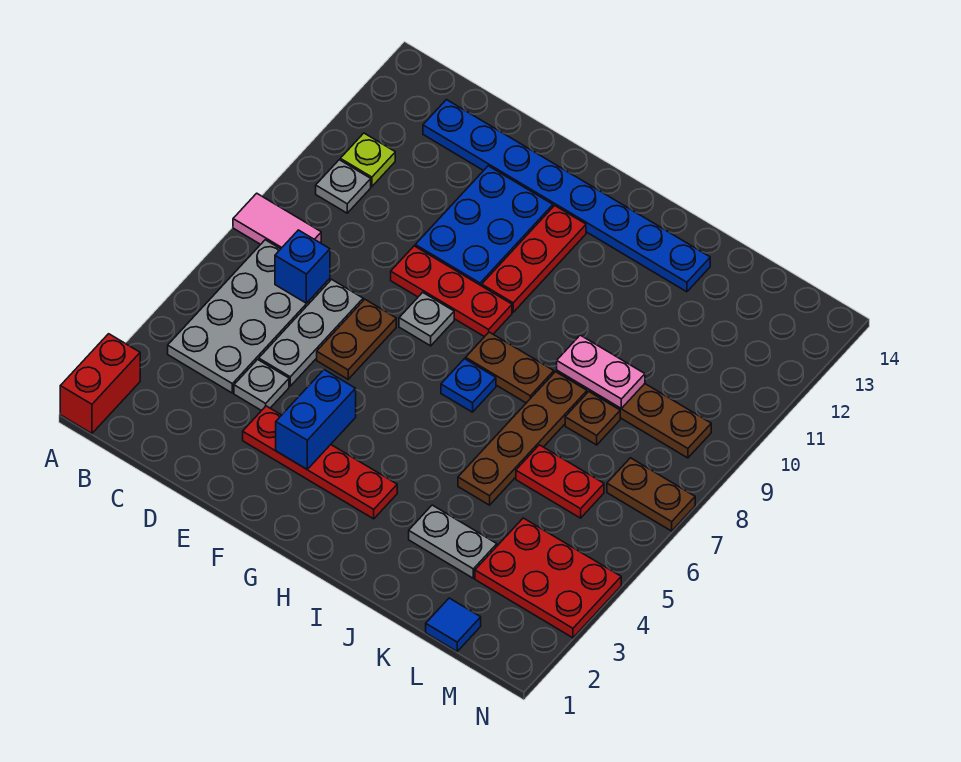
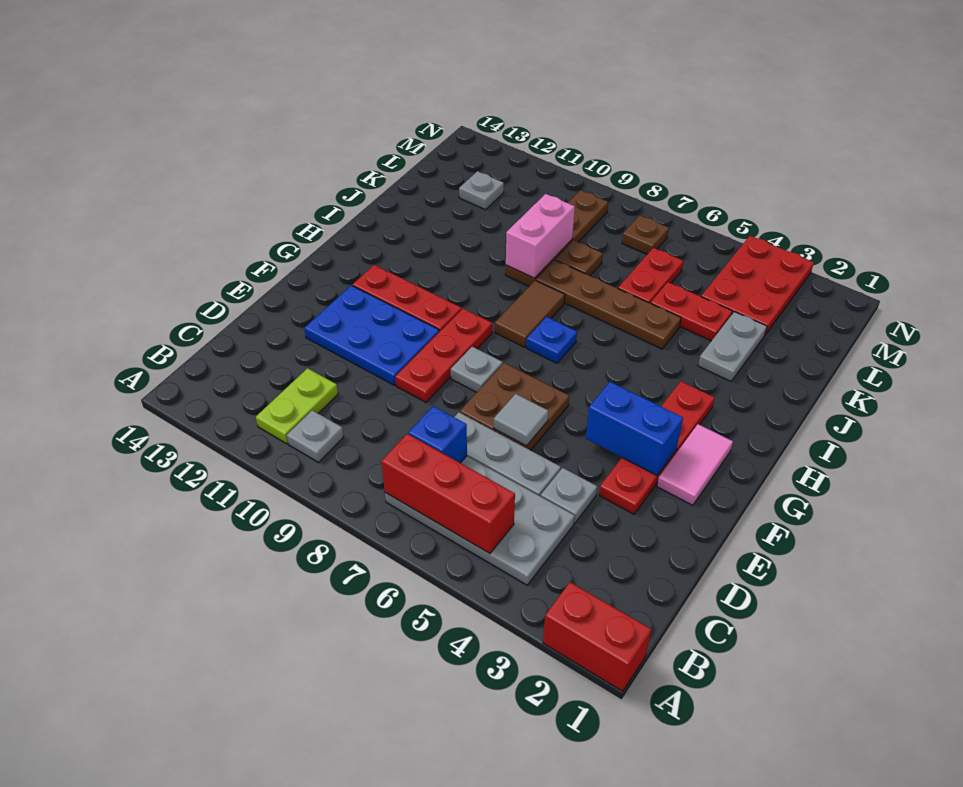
pink tile A8:B8 level 1 -> pink tile F2:G2 level 1
none -> red brick B5:B7 level 2
lime plate B11 level 1 -> lime plate B11:C11 level 1
blue plate C13:J13 level 1 -> none
brown plate E6:E7 level 1 -> brown plate E6:F7 level 1
none -> grey tile E6 level 2
brown plate H8:I8 level 1 -> brown tile H8:I8 level 1
pink plate J9:K9 level 2 -> pink brick J9:K9 level 2
none -> red plate K4:K5 level 1
blue tile L1 level 1 -> none
none -> grey plate L12 level 1
brown plate M7:N7 level 1 -> brown plate M7 level 1

